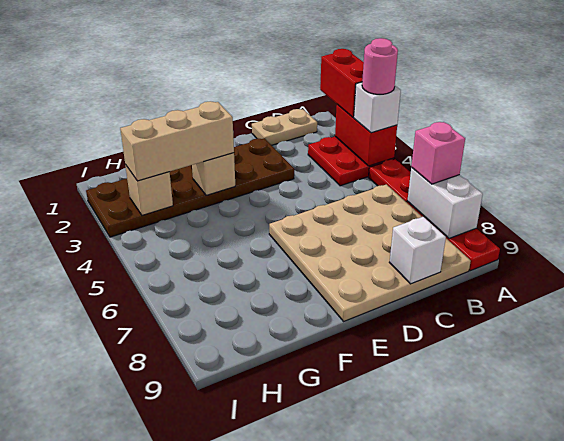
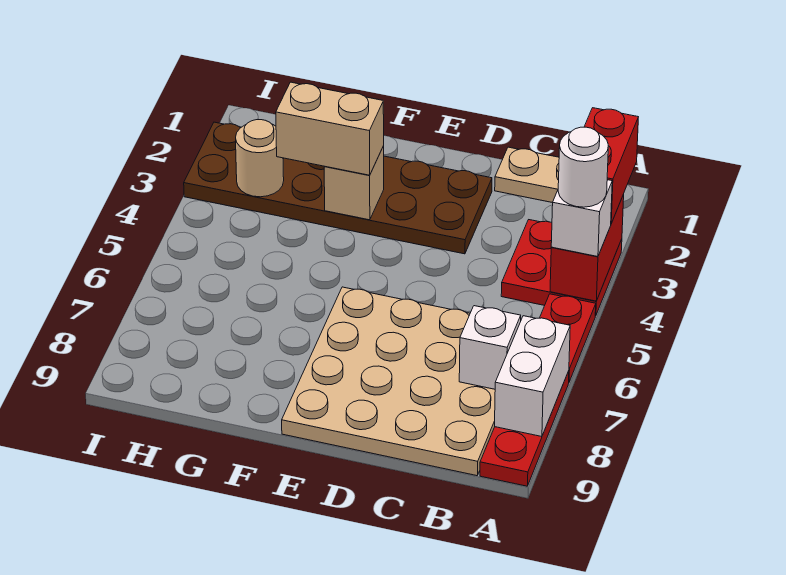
pink round brick A4 level 4 -> white round brick A4 level 4
pink brick A7 level 3 -> none
white brick C9 level 2 -> white brick B7 level 2
tan brick F3:H3 level 3 -> tan brick F3:G3 level 3
tan brick H3 level 2 -> tan round brick H3 level 2

